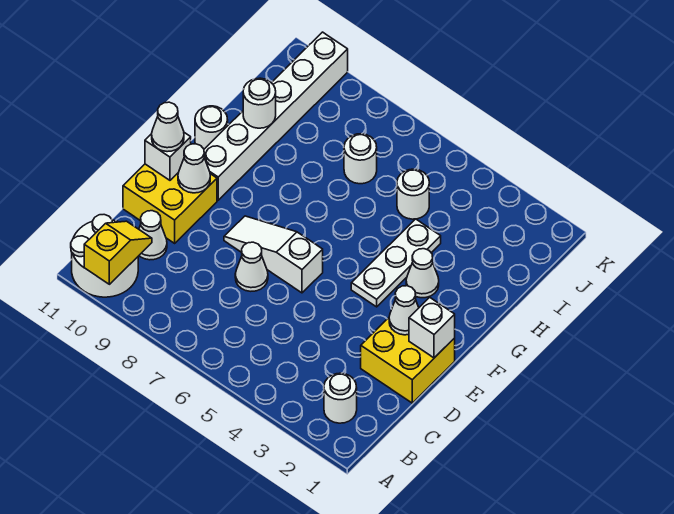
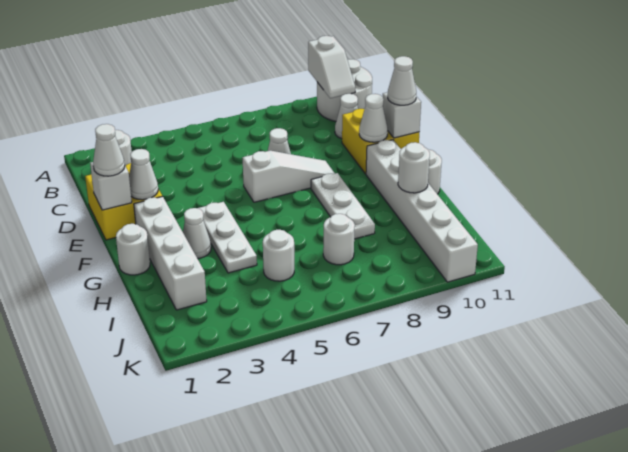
yellow slope A10:B10 level 2 top A -> white slope A10:B10 level 2 top A
none -> white cone E1 level 3
none -> white brick F2:I2 level 1
none -> white plate F8:H8 level 1
none -> white round brick G1 level 1

